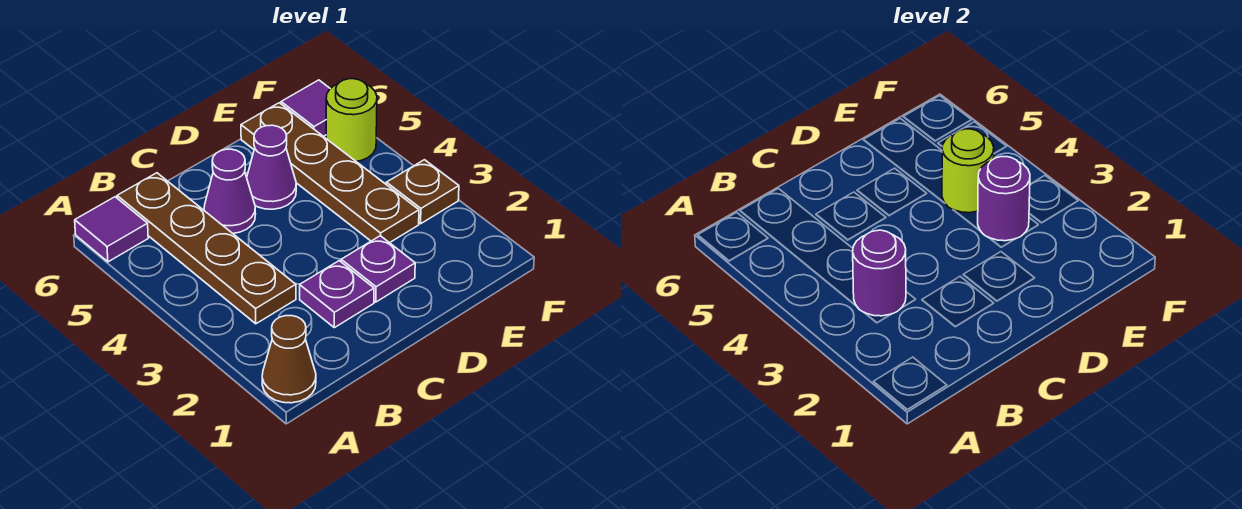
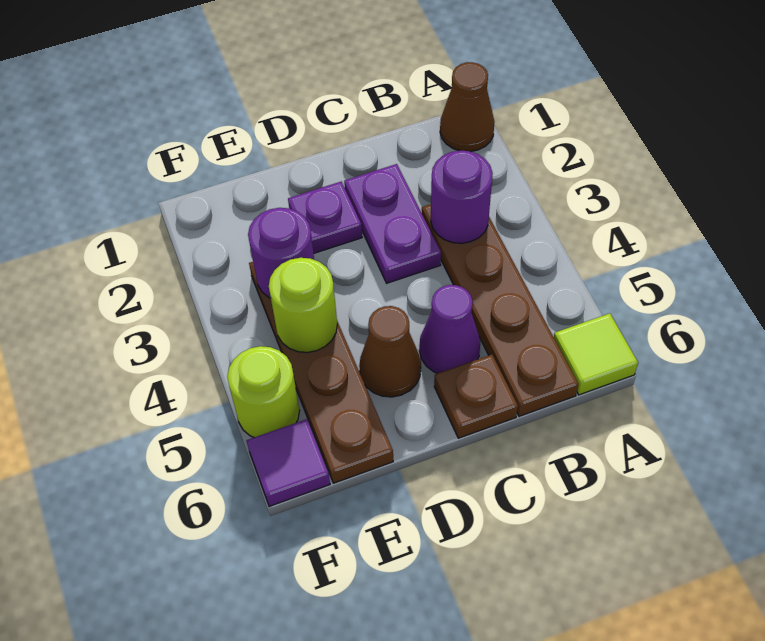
purple tile A6 level 1 -> lime tile A6 level 1
purple plate C2 level 1 -> purple plate C2:C3 level 1
purple cone D5 level 1 -> brown cone D5 level 1
brown plate F3 level 1 -> brown plate C6 level 1

